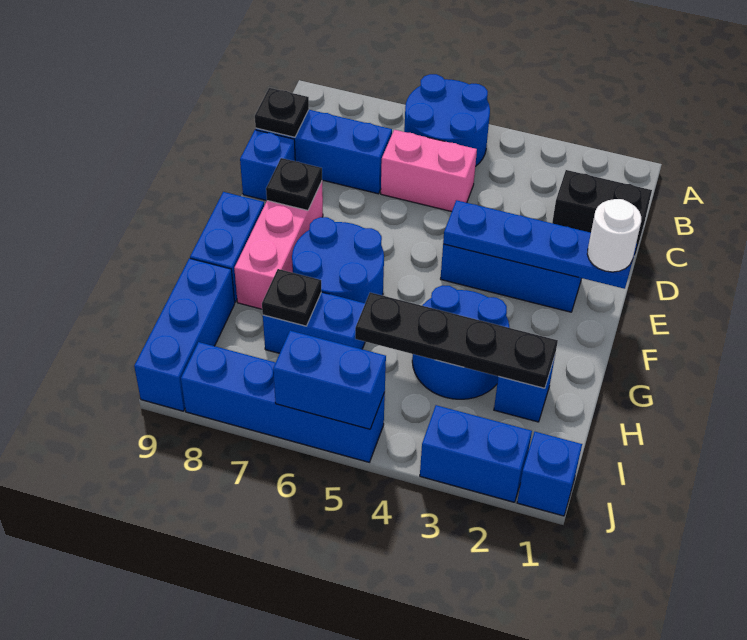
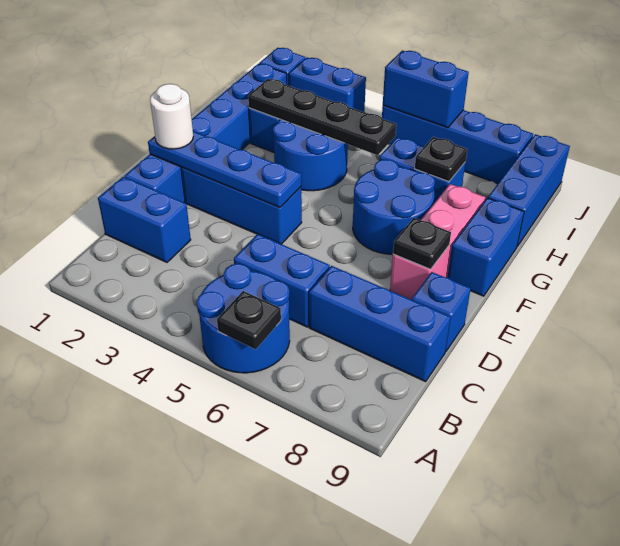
black brick C1:C2 level 1 -> blue brick C1:C2 level 1
pink brick C5:C6 level 1 -> blue brick C5:C6 level 1
black plate C9 level 2 -> black plate A6 level 2
none -> blue brick D1:I1 level 1

